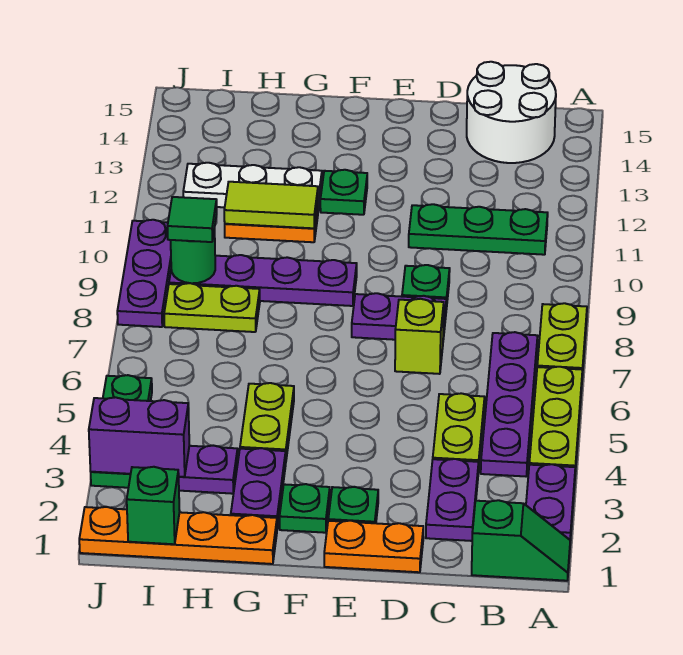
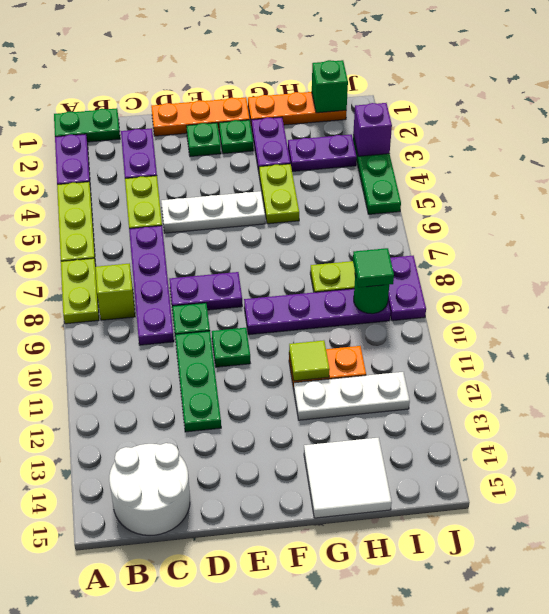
green slope A1:B1 level 1 top B -> green plate A1:B1 level 1
purple plate B4:B7 level 1 -> purple plate C6:C9 level 1
green plate B11:D11 level 1 -> green plate D10:D12 level 1
orange plate D1:E1 level 1 -> orange plate D1:F1 level 1
none -> white plate D5:F5 level 1
lime brick D7 level 1 -> lime brick B8 level 1
green plate F12 level 1 -> green plate E10 level 1
orange plate G1:J1 level 1 -> orange plate G1:I1 level 1
lime tile G11:H11 level 2 -> lime tile G11 level 2
none -> white tile G14:H15 level 1
purple brick I3:J3 level 2 -> purple brick J3 level 2
purple plate J8:J10 level 1 -> purple plate J8:J9 level 1

